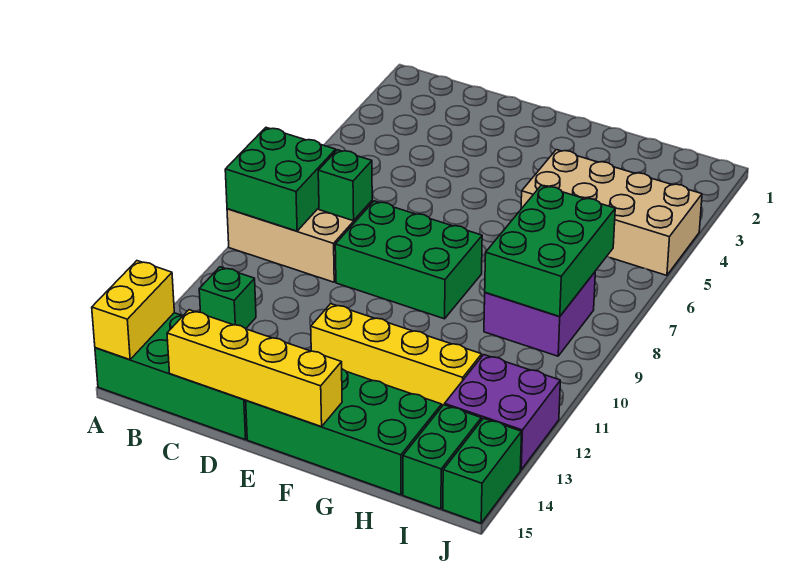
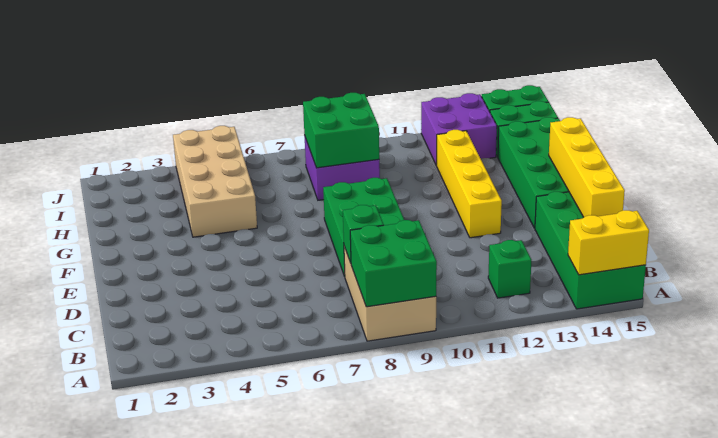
green brick H7:I9 level 2 -> green brick H8:I9 level 2

